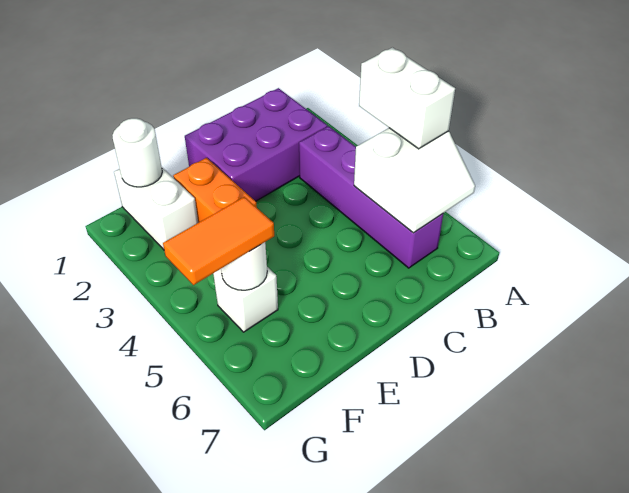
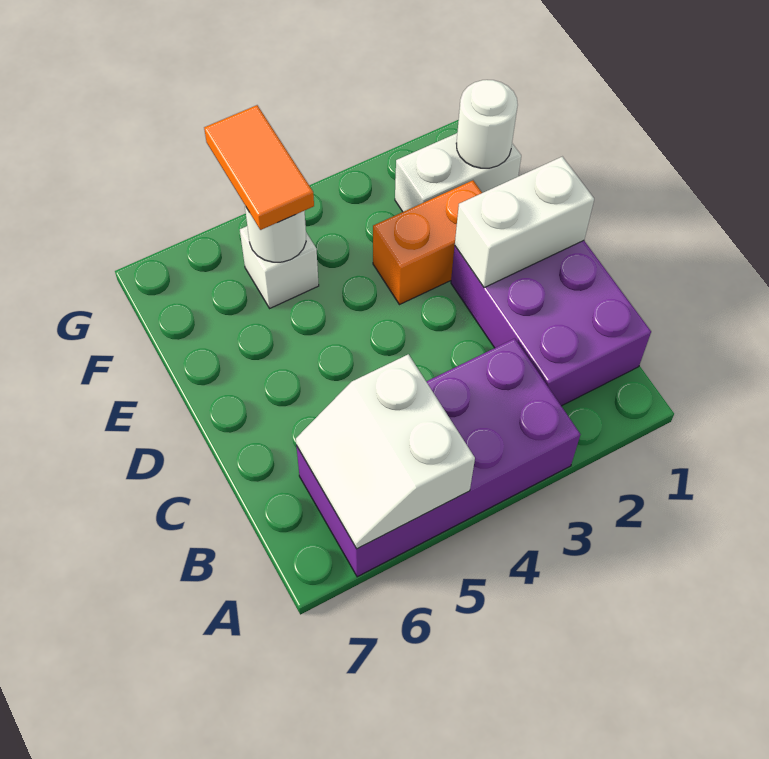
white brick A4:A5 level 3 -> white brick D1:D2 level 2
purple brick B3:B6 level 1 -> purple brick A3:B6 level 1

